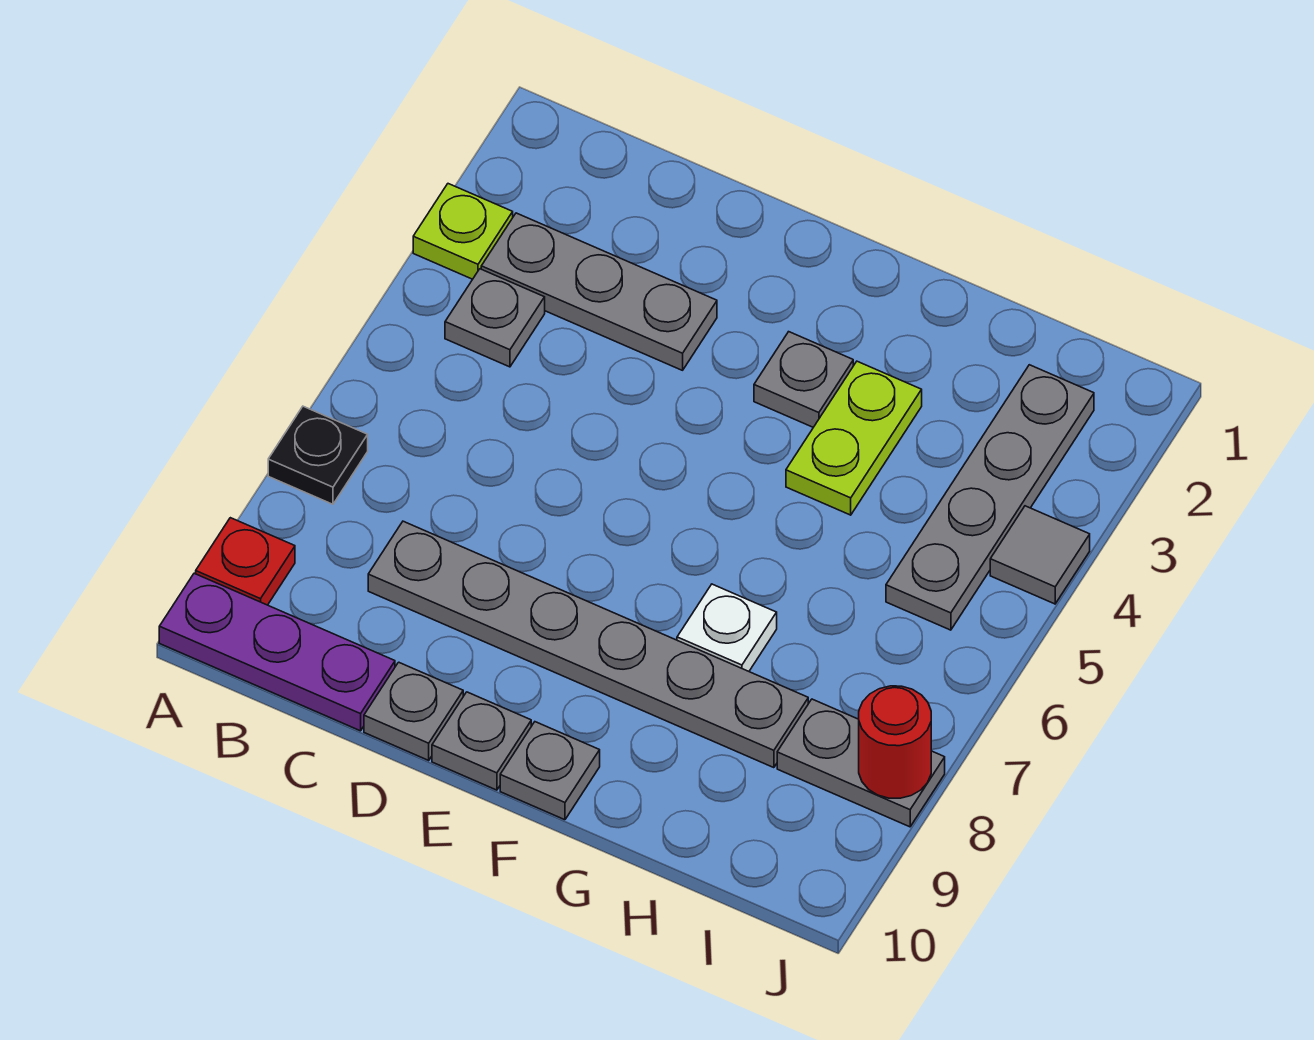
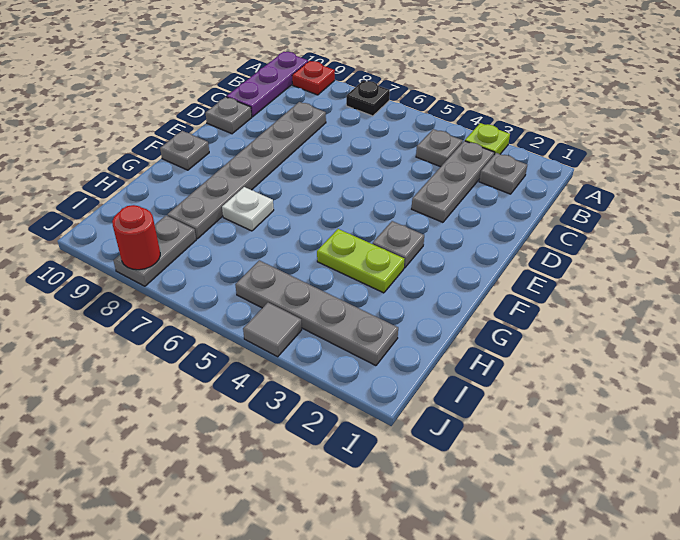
grey plate E10 level 1 -> grey plate B2 level 1

